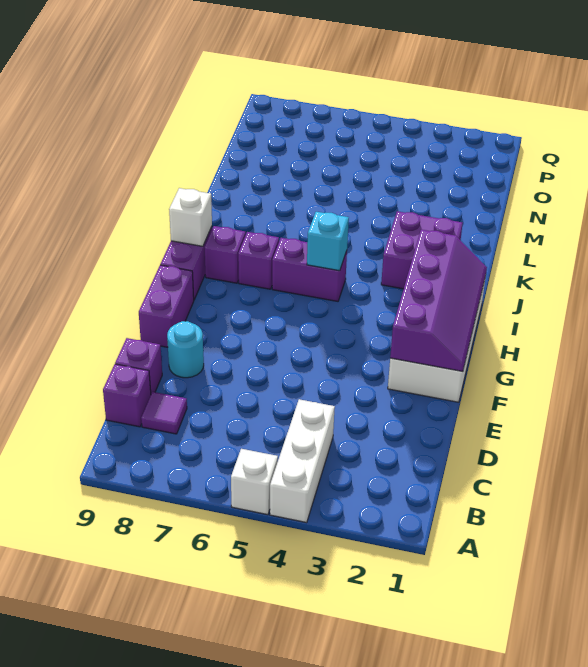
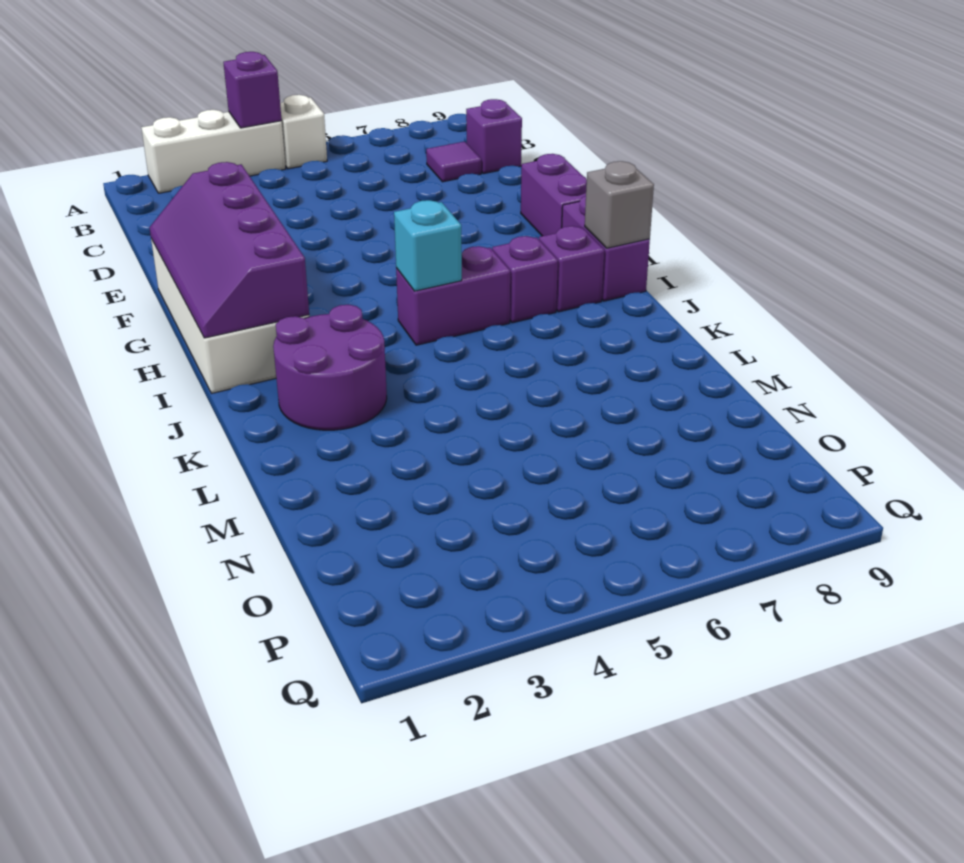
white brick A4:C4 level 1 -> white brick A2:A4 level 1
purple brick D9 level 1 -> purple brick A4 level 2
cyan round brick E8 level 1 -> none
white brick I9 level 2 -> grey brick I9 level 2
purple brick J2:K3 level 1 -> purple round brick J2:K3 level 1

